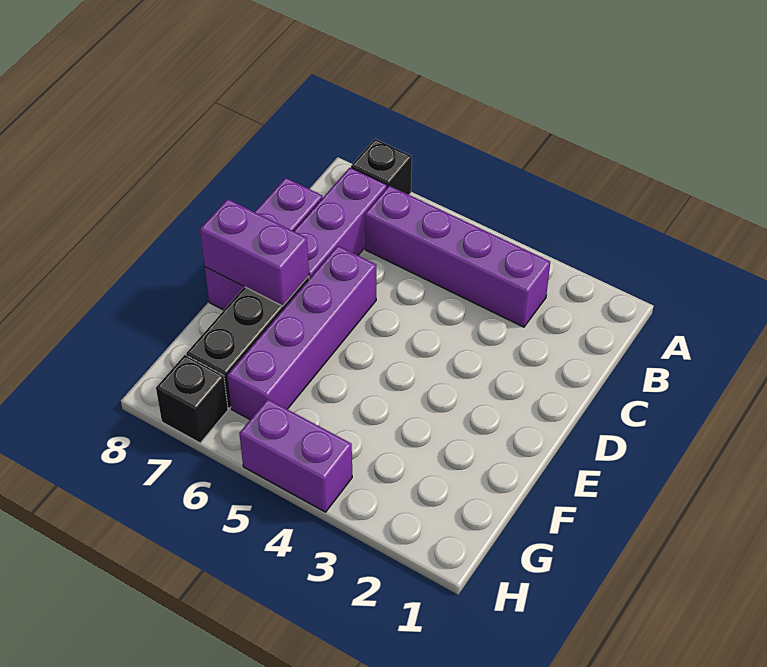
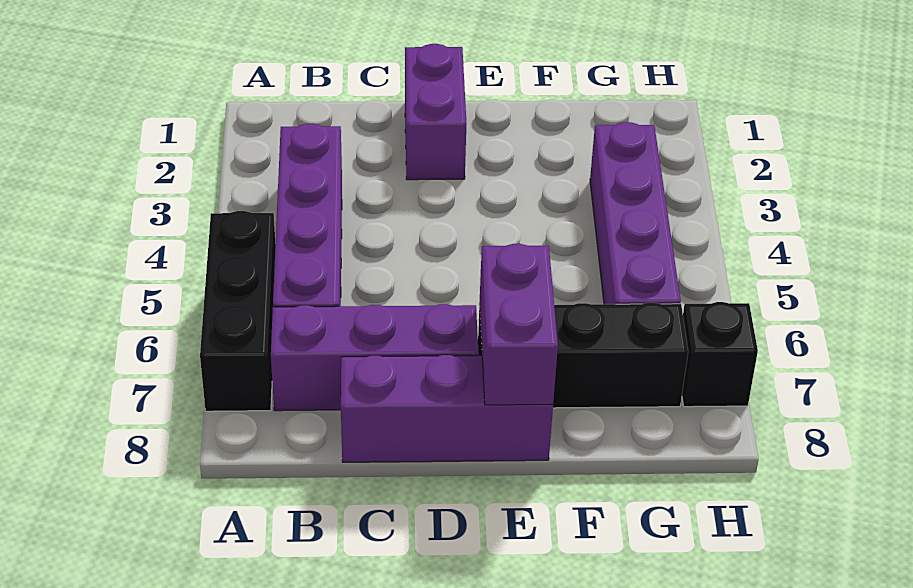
black brick A7 level 1 -> black brick A5:A7 level 1
purple brick D6:G6 level 1 -> purple brick G3:G6 level 1
purple brick H4:H5 level 1 -> purple brick D1:D2 level 1

